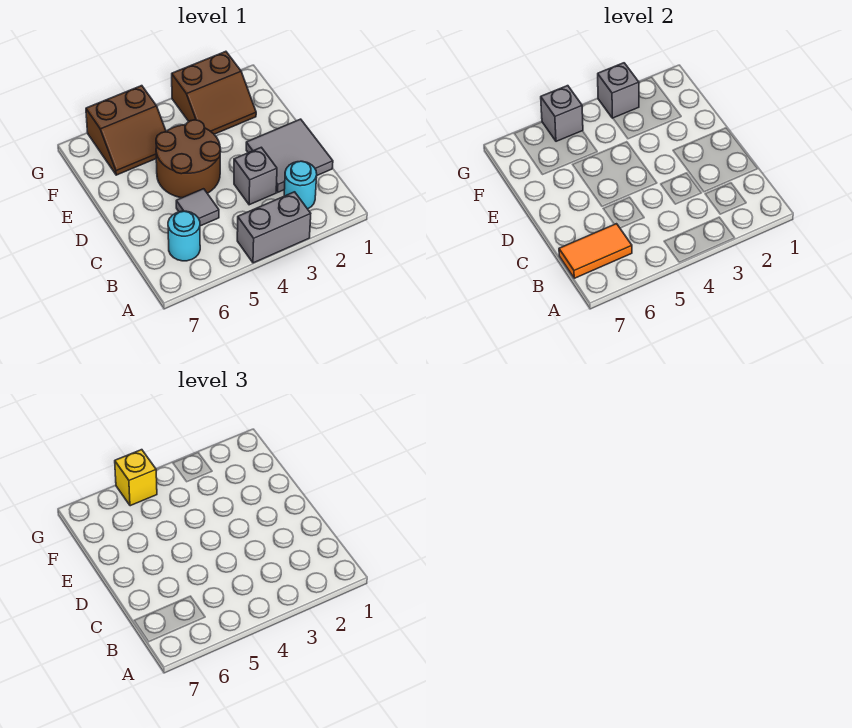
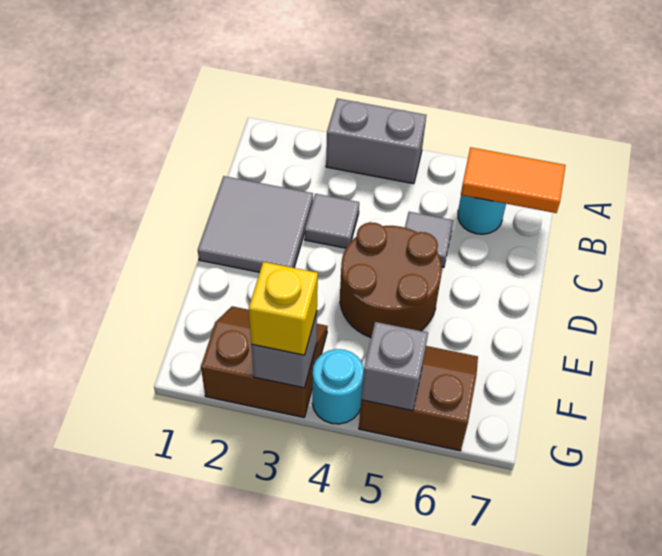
cyan round brick B2 level 1 -> cyan round brick G4 level 1
grey brick C3 level 1 -> grey tile C3 level 1
yellow brick G5 level 3 -> yellow brick G3 level 3

